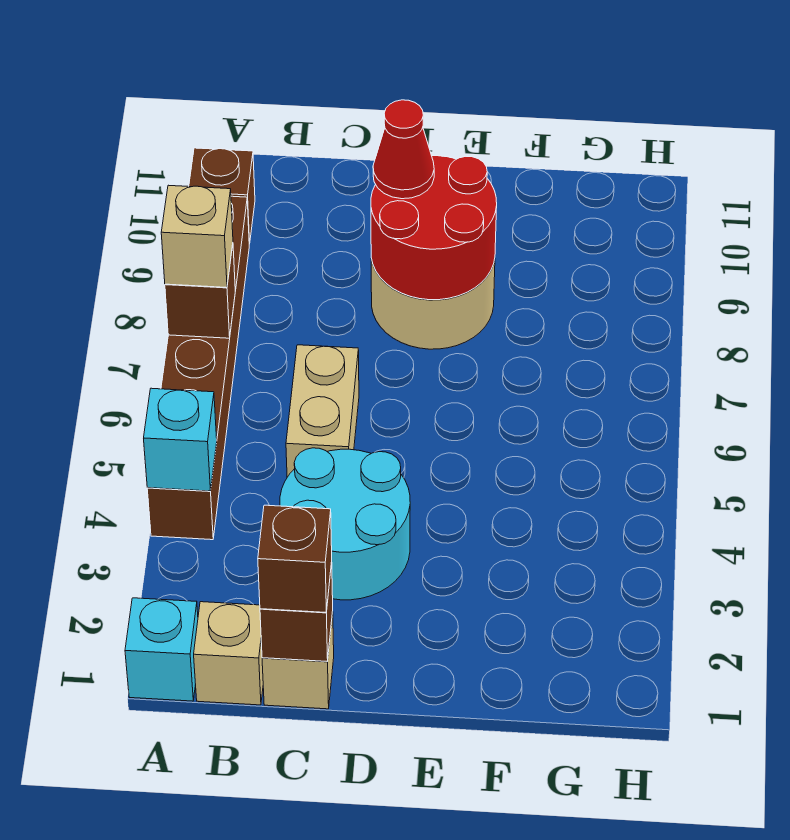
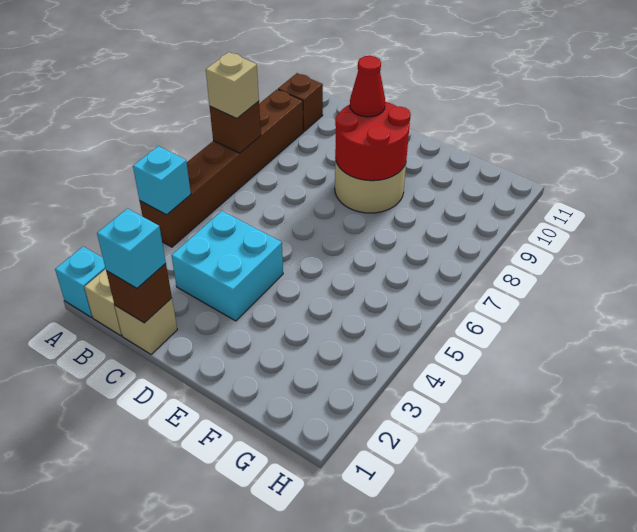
brown brick C1 level 3 -> cyan brick C1 level 3
cyan round brick C3:D4 level 1 -> cyan brick C3:D4 level 1
tan brick C5:C6 level 1 -> none

